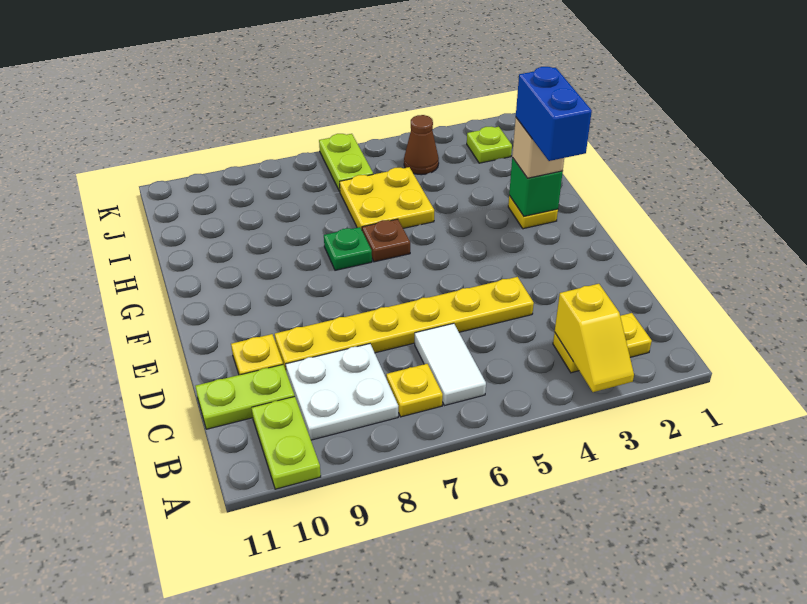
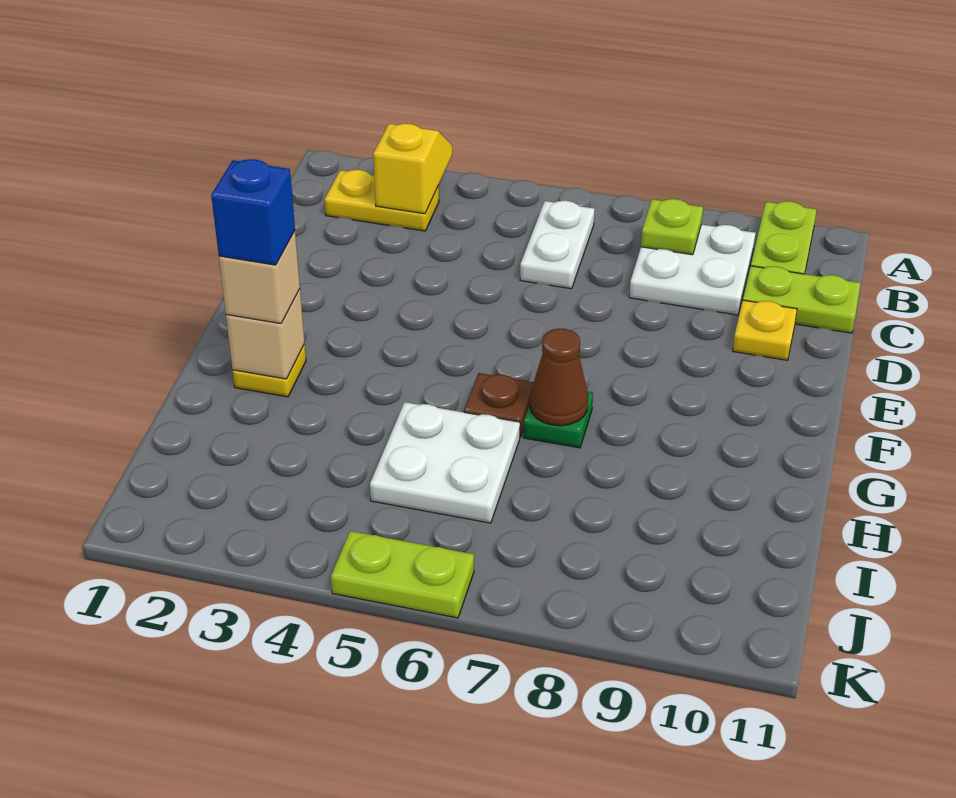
white tile B6:C6 level 1 -> white plate B6:C6 level 1
yellow plate B7 level 1 -> none
yellow plate D4:D9 level 1 -> none
blue brick F2:G2 level 4 -> blue brick G2 level 4
green brick G2 level 2 -> tan brick G2 level 2
yellow plate H5:I6 level 1 -> white plate H5:I6 level 1
lime plate J2 level 1 -> lime plate B8 level 2
brown cone J4 level 1 -> brown cone G7 level 2
lime plate J6:K6 level 1 -> lime plate K5:K6 level 1

